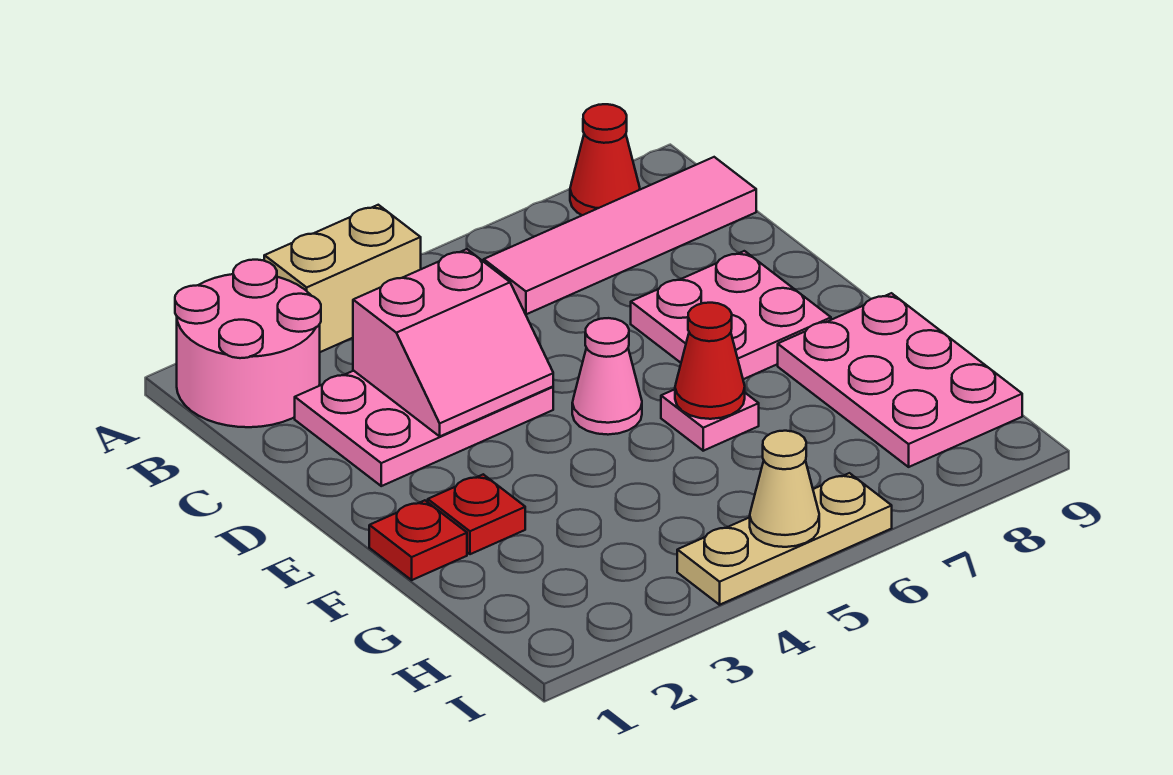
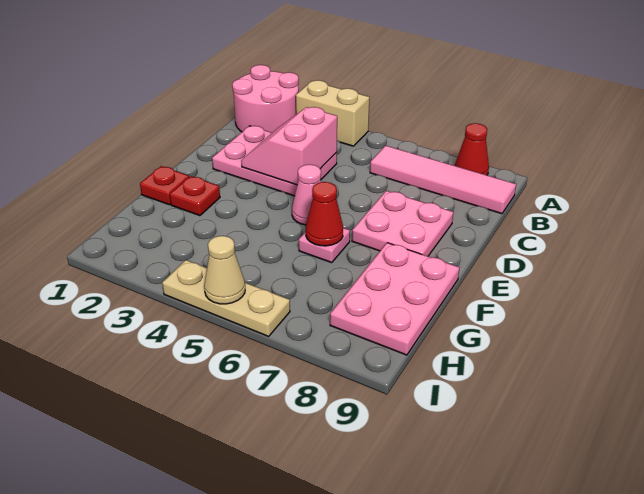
pink slope C3:D4 level 2 top C -> pink slope C3:D4 level 2 top 4

